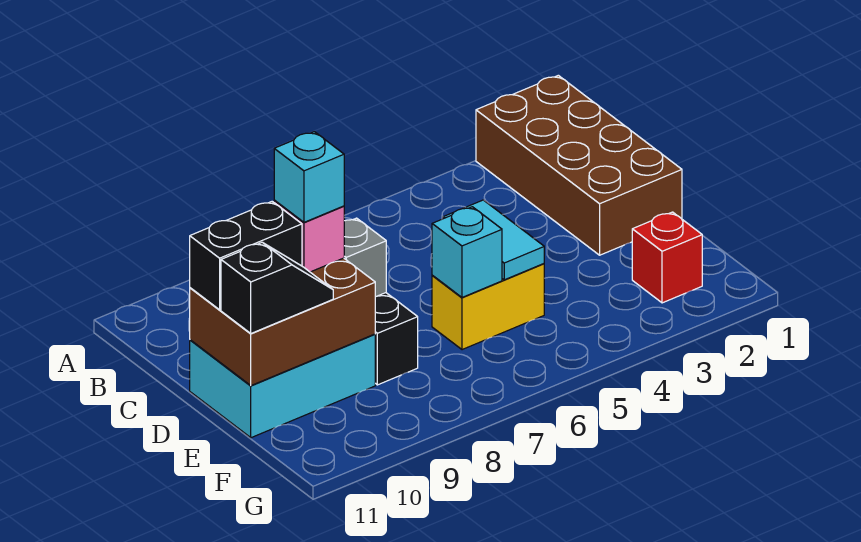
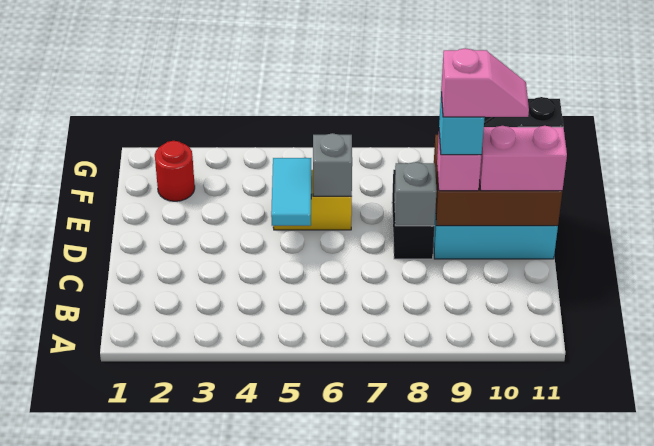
brown brick A1:D2 level 1 -> none
none -> pink slope D9:D10 level 5 top 9
black brick D10:D11 level 3 -> pink brick D10:D11 level 3
cyan brick E6 level 2 -> grey brick E6 level 2
red brick F2 level 1 -> red round brick F2 level 1

